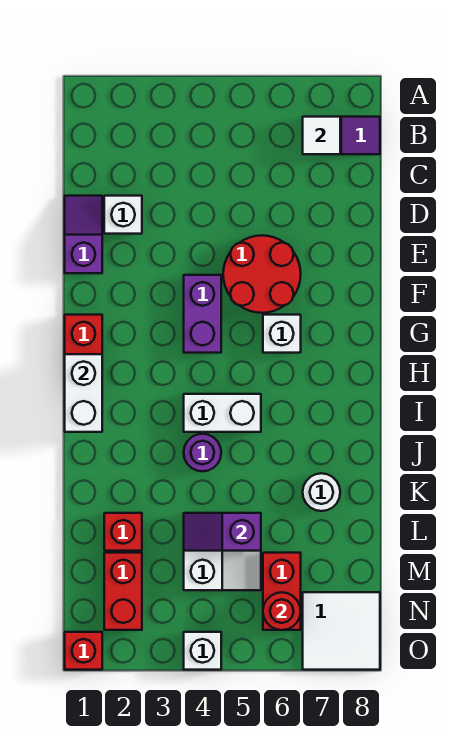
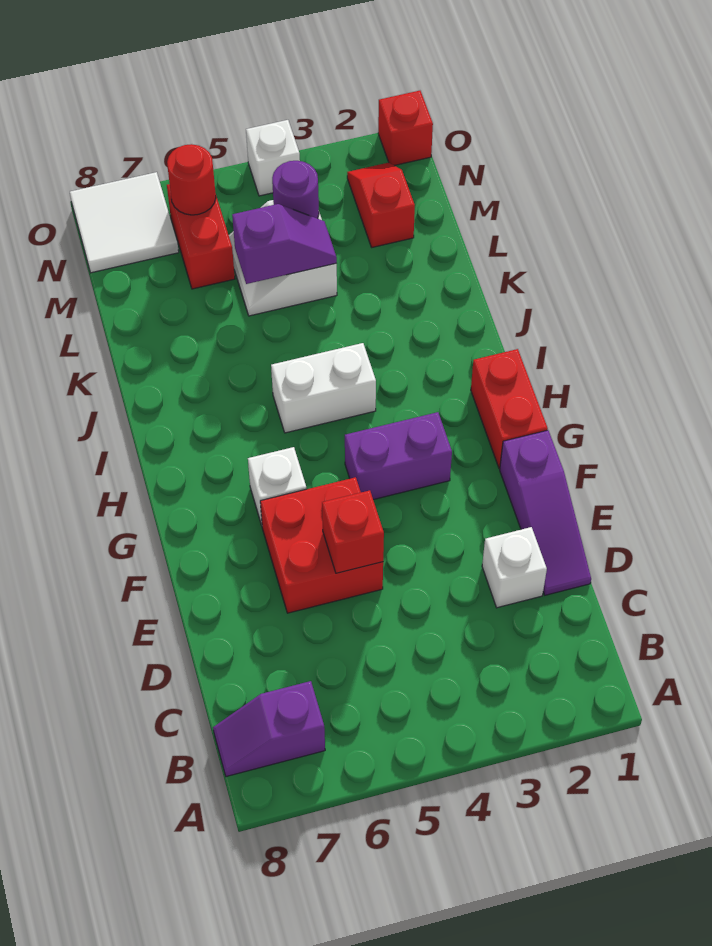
white tile B7 level 2 -> none
purple slope D1:E1 level 1 top E -> purple slope D1:F1 level 1 top F
red round brick E5:F6 level 1 -> red brick E5:F6 level 1
purple brick F4:G4 level 1 -> purple brick G3:G4 level 1
white brick H1:I1 level 2 -> none
purple round brick J4 level 1 -> purple round brick M4 level 2
white round brick K7 level 1 -> none
red brick L2 level 1 -> red brick E5 level 2
red brick M2:N2 level 1 -> red slope M2:N2 level 1 top M

